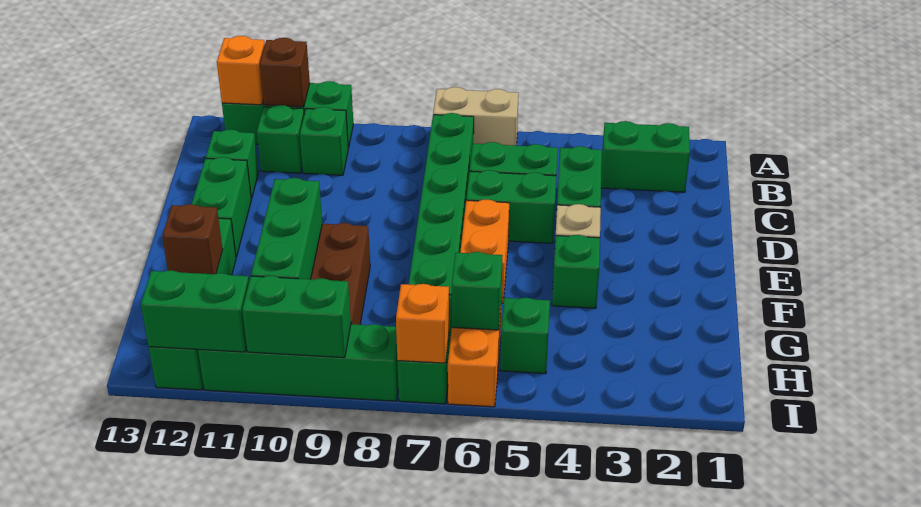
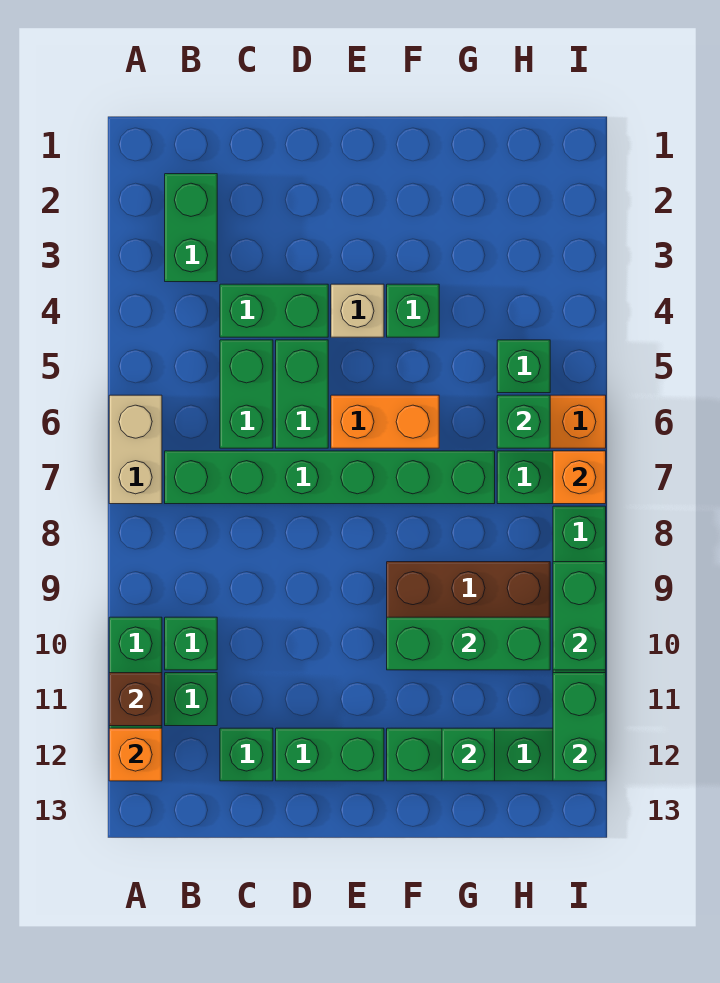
brown brick G12 level 2 -> green brick G12 level 2

